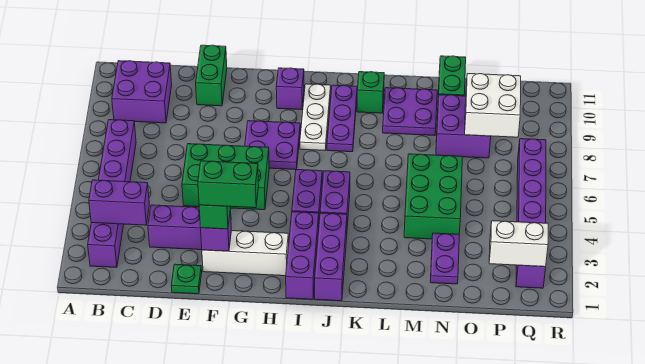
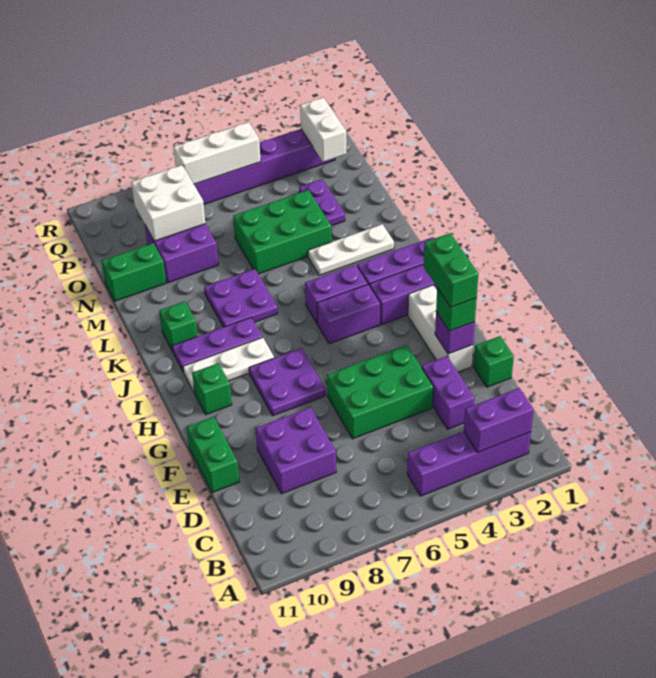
purple brick B2:B7 level 1 -> purple brick B2:B5 level 1
purple brick B3:C3 level 2 -> purple brick B2:B3 level 2
purple brick B9:C10 level 1 -> purple brick D8:E9 level 1
green plate E1 level 1 -> green brick E1 level 1
green brick E5:G6 level 1 -> green brick E4:F6 level 1
green brick E10:E11 level 1 -> green brick E11:F11 level 1
purple brick H10 level 1 -> green brick H10 level 1
none -> white plate L2:L4 level 1
purple plate L9:M10 level 1 -> purple plate K7:L8 level 1
purple plate N2:N3 level 1 -> purple plate N3:O3 level 1
none -> white brick Q5:Q7 level 2

